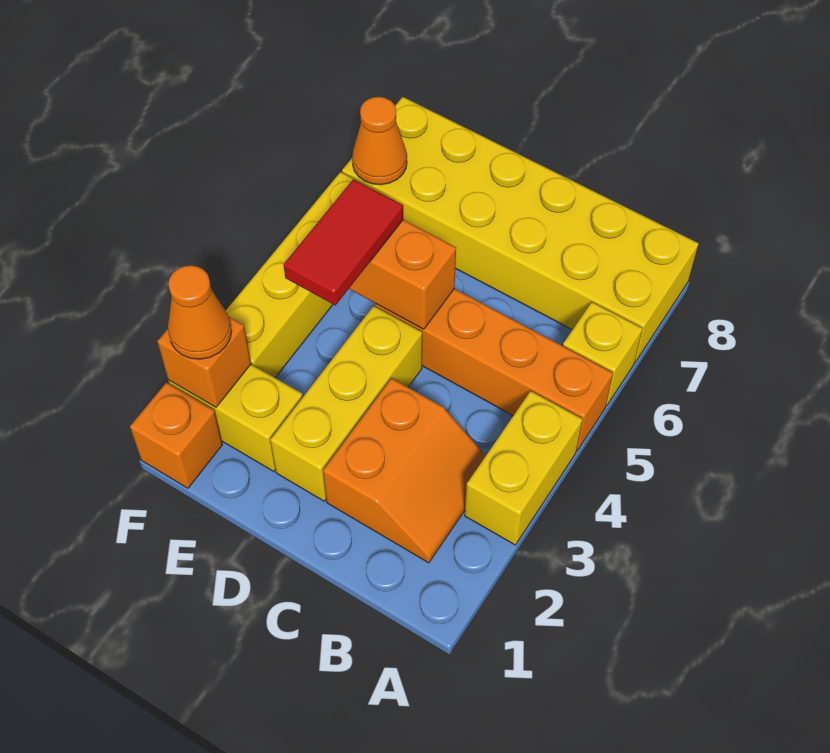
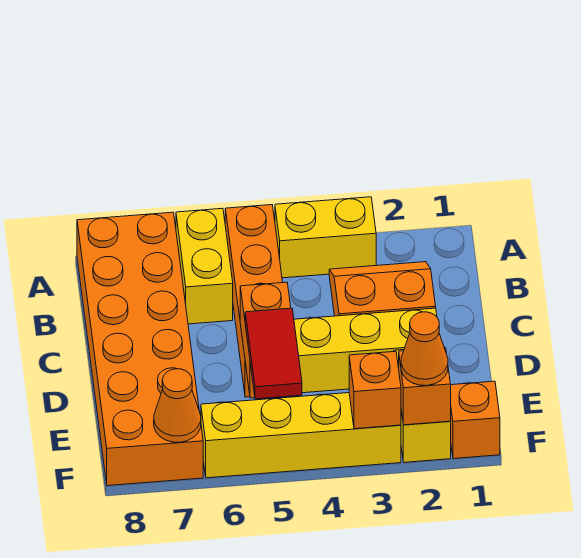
yellow brick A6 level 1 -> yellow brick A6:B6 level 1
yellow brick A7:F8 level 1 -> orange brick A7:F8 level 1
red tile E4:E5 level 3 -> red tile E5:F5 level 3
none -> orange brick F3 level 2

